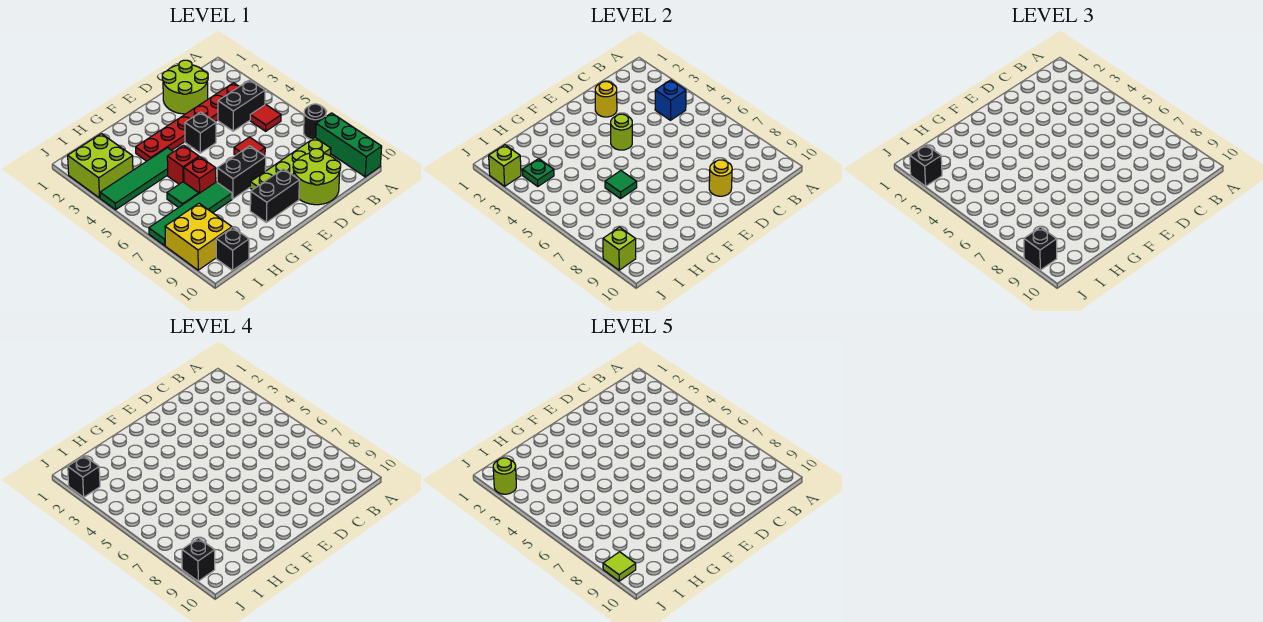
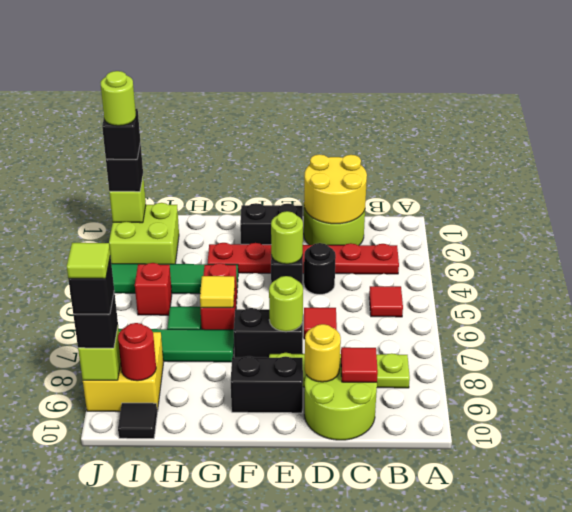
black round brick A7 level 1 -> black round brick D4 level 1
green brick A8:A10 level 1 -> none
black brick B4:C4 level 1 -> black brick E2:F2 level 1
blue brick B4 level 2 -> none
none -> red tile C9 level 2
yellow round brick D2 level 2 -> yellow round brick C1:D2 level 2
none -> lime round brick E7 level 2
green tile G6 level 2 -> yellow tile G6 level 2
green plate I3 level 2 -> none
none -> red brick I5 level 1
none -> red round brick I9 level 2
black brick I10 level 1 -> black tile I10 level 1

